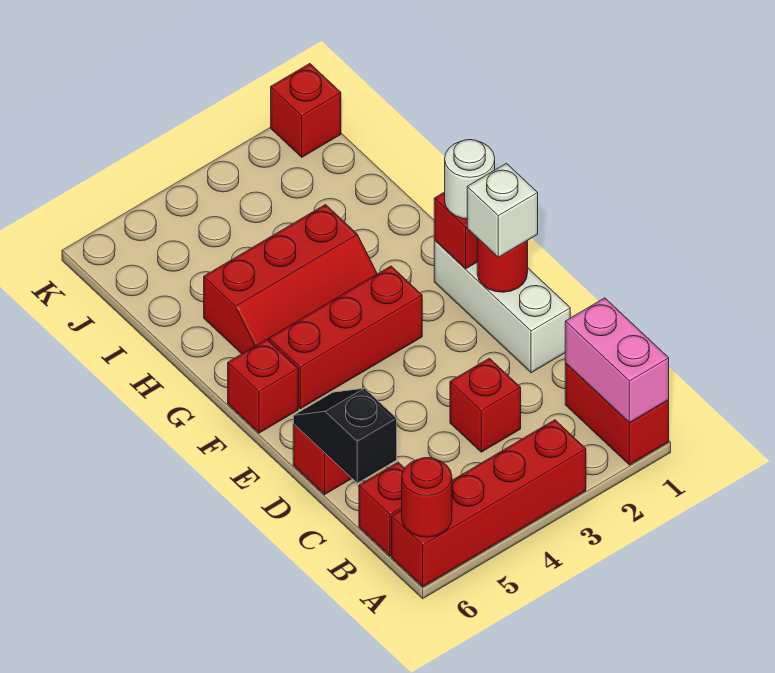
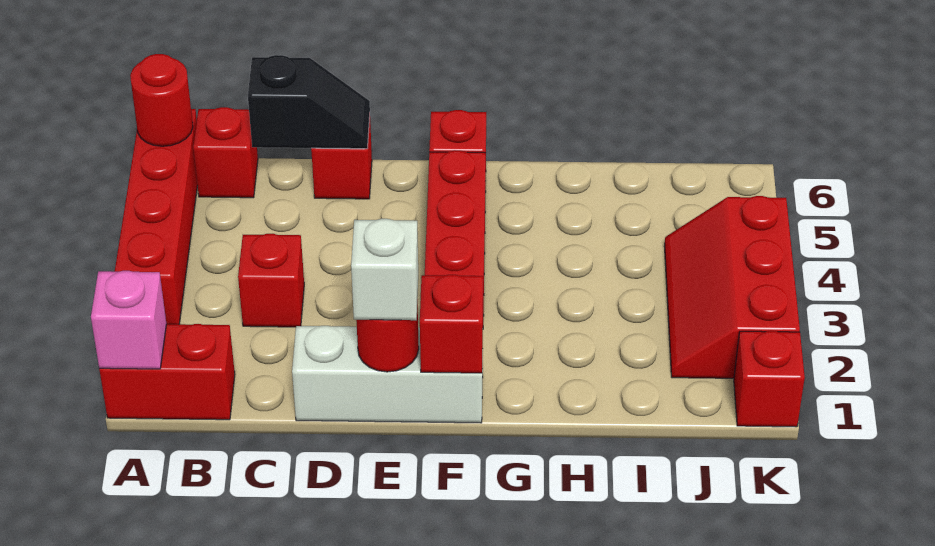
pink brick A1:B1 level 2 -> pink brick A1 level 2
white round brick F1 level 3 -> none
red slope G3:H5 level 1 top H -> red slope J2:K4 level 1 top K

